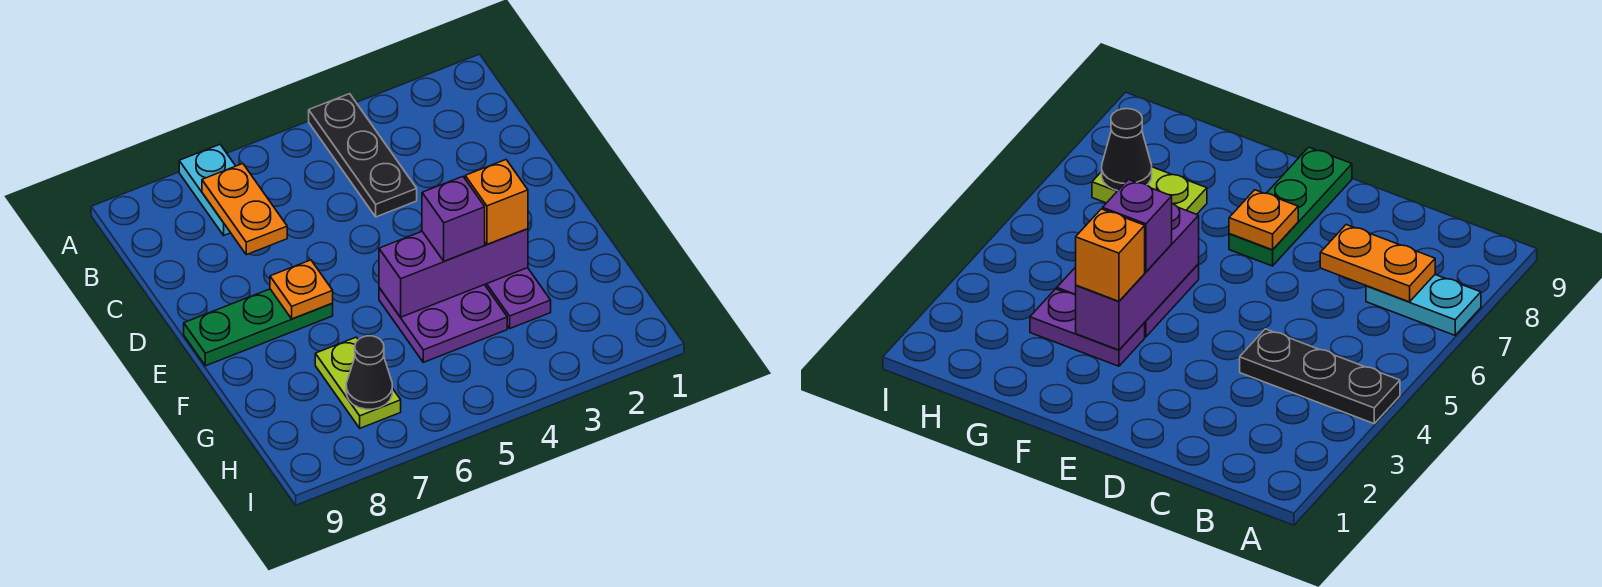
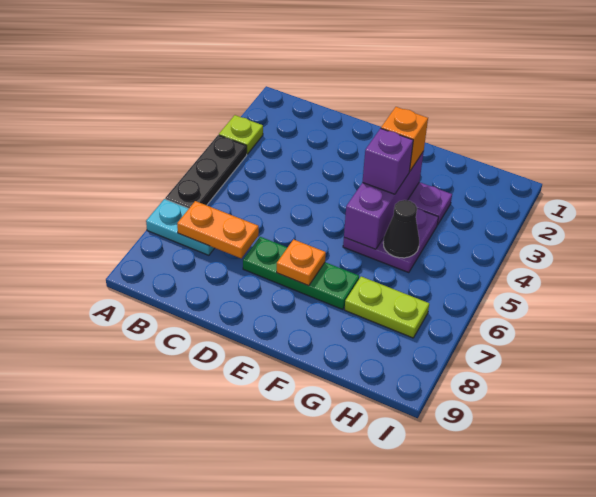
none -> lime plate A3 level 1
black plate A4:C4 level 1 -> black plate A4:A6 level 1
green plate E7:E9 level 1 -> green plate D7:F7 level 1
black cone H7 level 2 -> black cone G5 level 2

